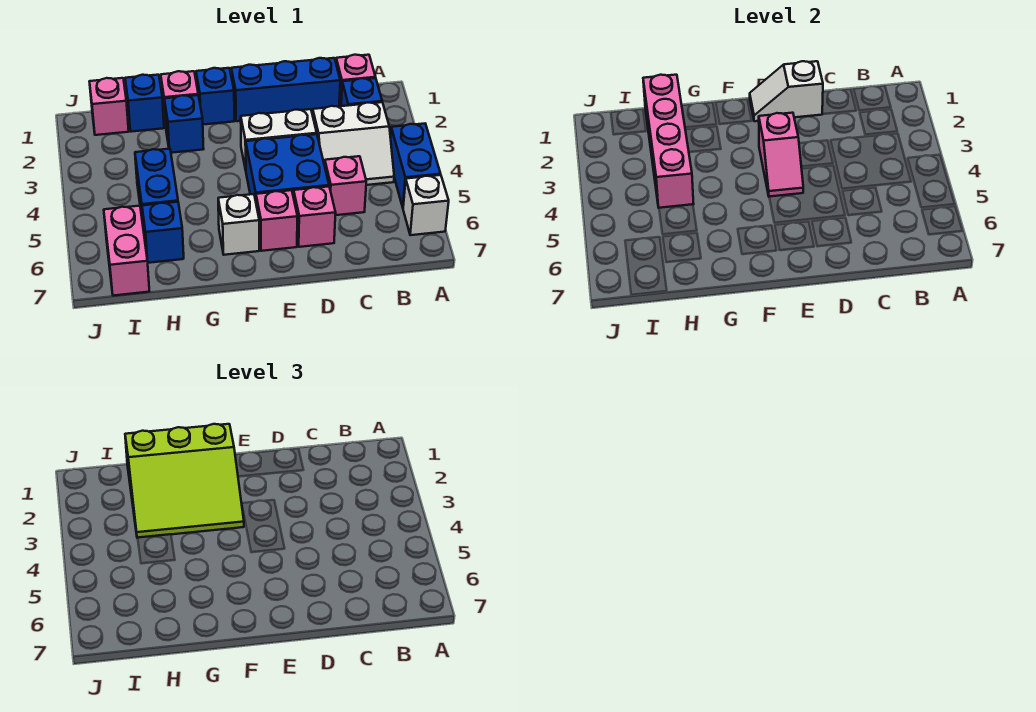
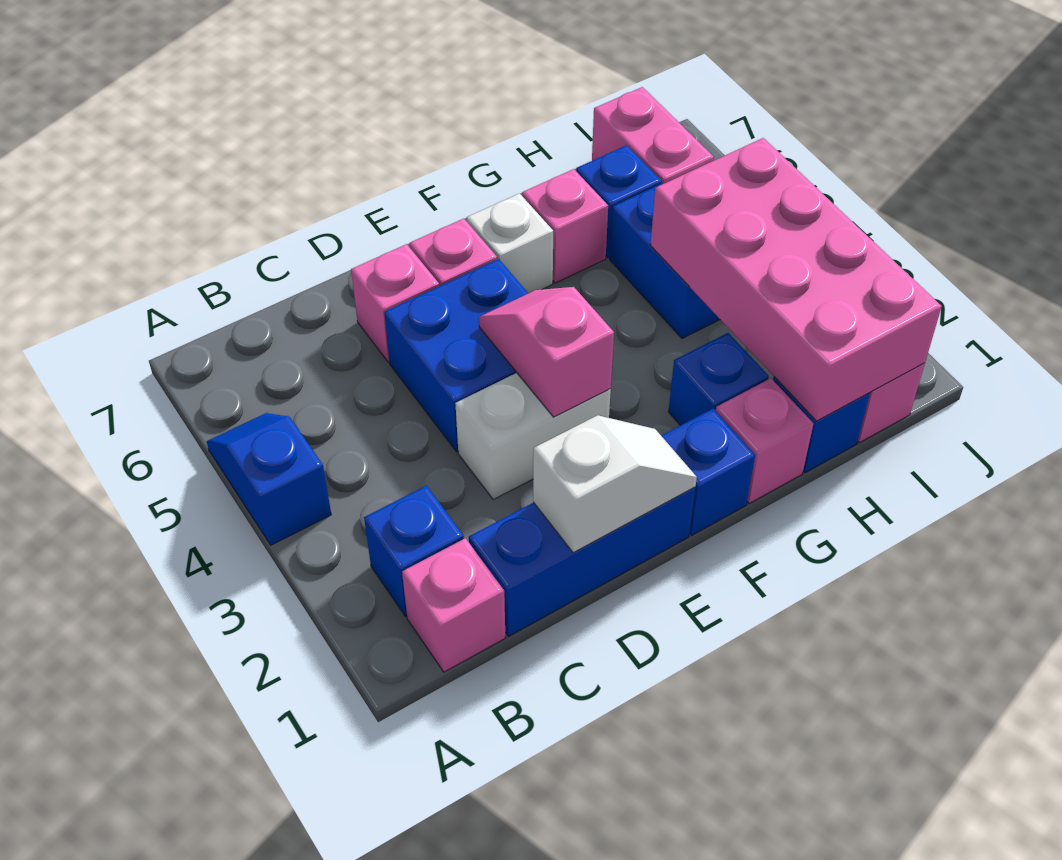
blue brick A4:A5 level 1 -> blue slope A4:A5 level 1 top 4
white brick A6 level 1 -> none
white slope B3:C4 level 1 top 3 -> none
pink brick C5 level 1 -> pink brick G6 level 1
lime slope F1:H3 level 3 top 1 -> none
pink brick H1:H4 level 2 -> pink brick H1:I4 level 2

